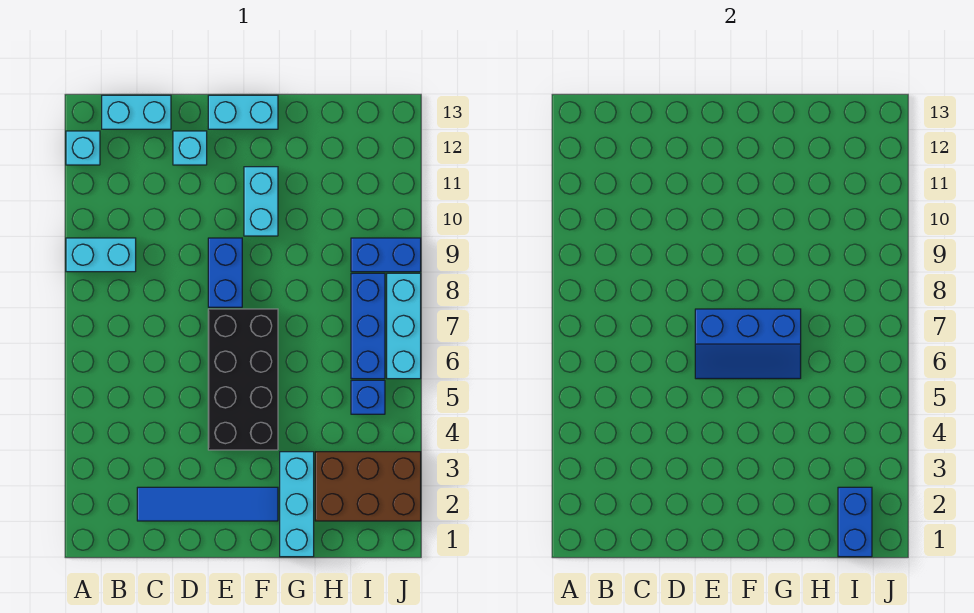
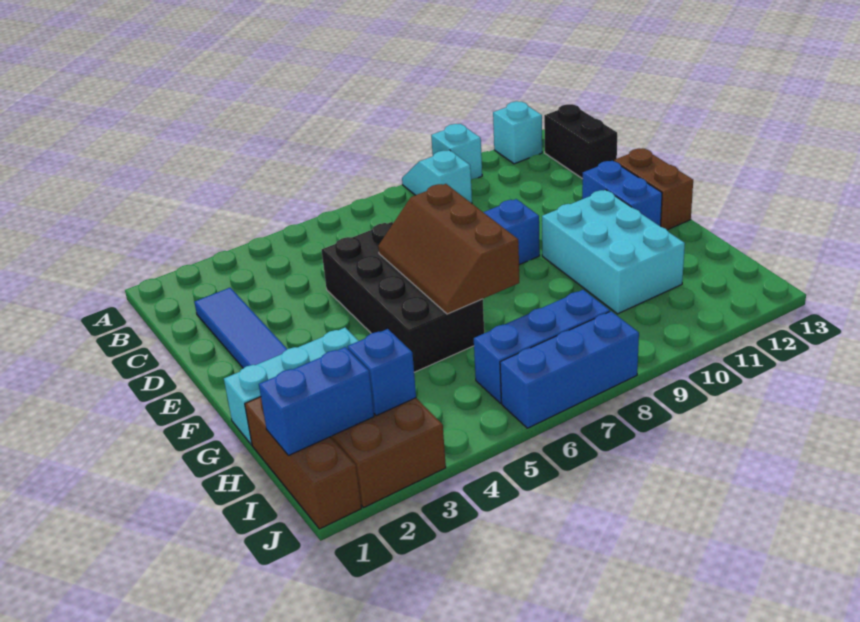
cyan brick A9:B9 level 1 -> cyan slope A9:B9 level 1 top B
cyan brick B13:C13 level 1 -> black brick B13:C13 level 1
cyan brick D12 level 1 -> cyan brick A10 level 1
black brick E4:F7 level 1 -> black brick D5:G6 level 1
blue slope E6:G7 level 2 top 7 -> brown slope E6:G7 level 2 top 7
cyan brick E13:F13 level 1 -> brown brick E13:F13 level 1
cyan brick F10:F11 level 1 -> cyan brick F10:H11 level 1
none -> brown brick H1:J1 level 1
blue brick I5 level 1 -> blue brick I3 level 2
blue brick I9:J9 level 1 -> blue brick E12:F12 level 1
cyan brick J6:J8 level 1 -> blue brick J6:J8 level 1

